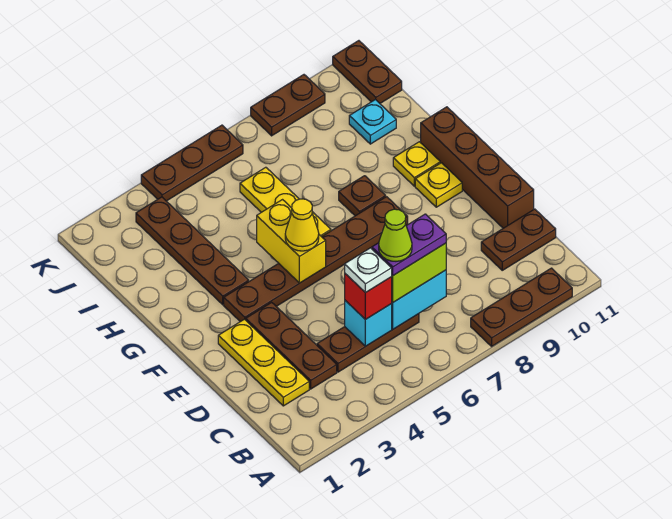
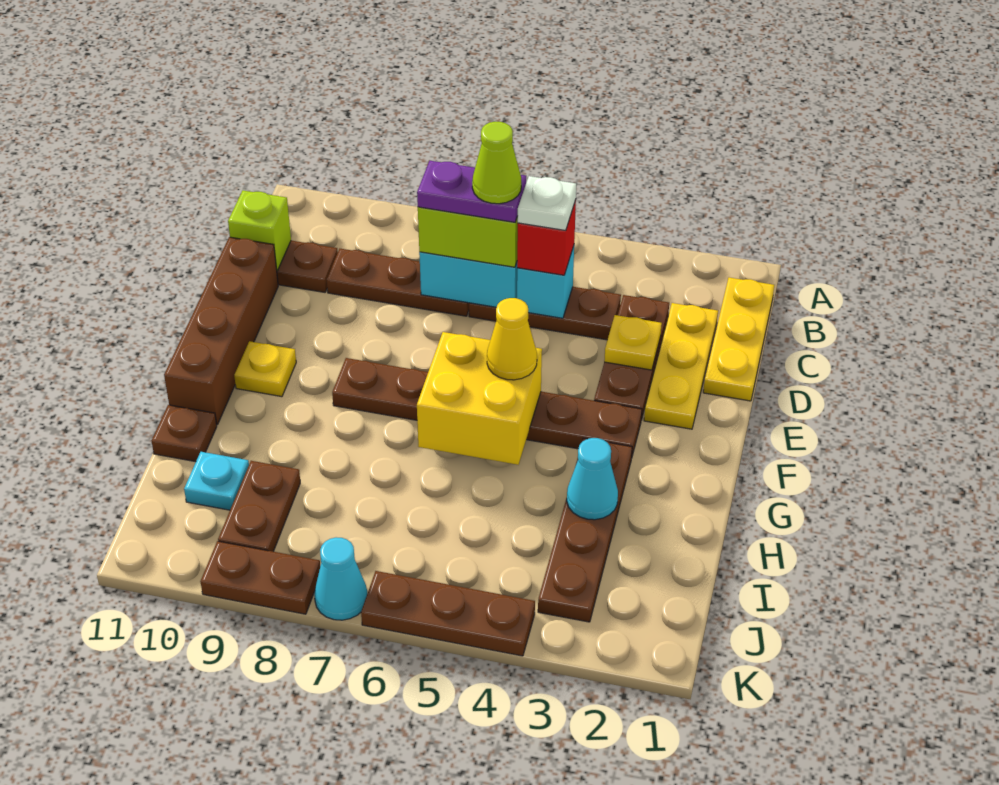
brown plate A8:A10 level 1 -> brown plate C7:C9 level 1
none -> lime brick C11 level 2
yellow brick F5:G5 level 2 -> yellow brick F5:G6 level 2
yellow plate G6:I6 level 1 -> yellow plate B1:D1 level 1
brown plate G8 level 1 -> brown plate H11 level 1
yellow plate G10 level 1 -> yellow plate D3 level 2
none -> cyan cone H3 level 2
brown plate J11:K11 level 1 -> brown plate I9:J9 level 1
none -> cyan cone K7 level 1

